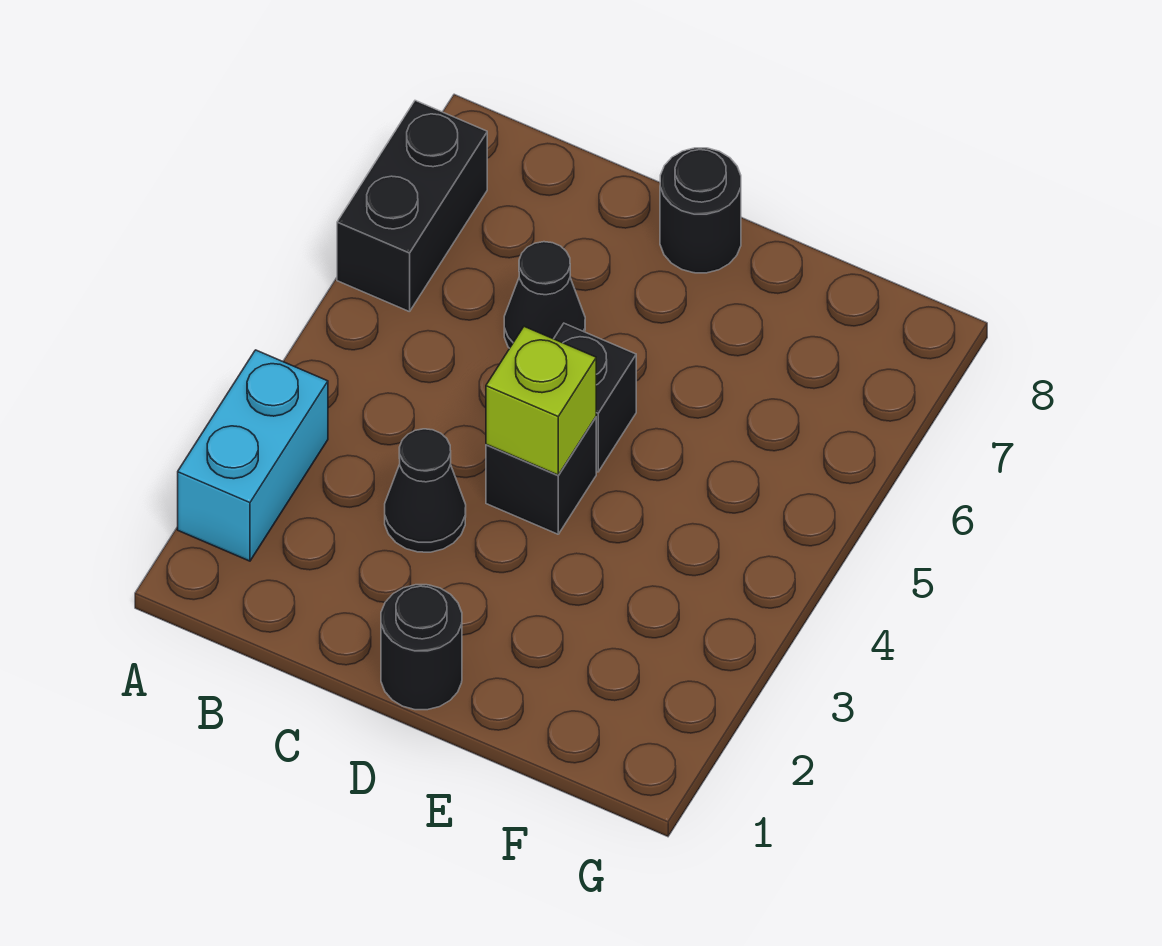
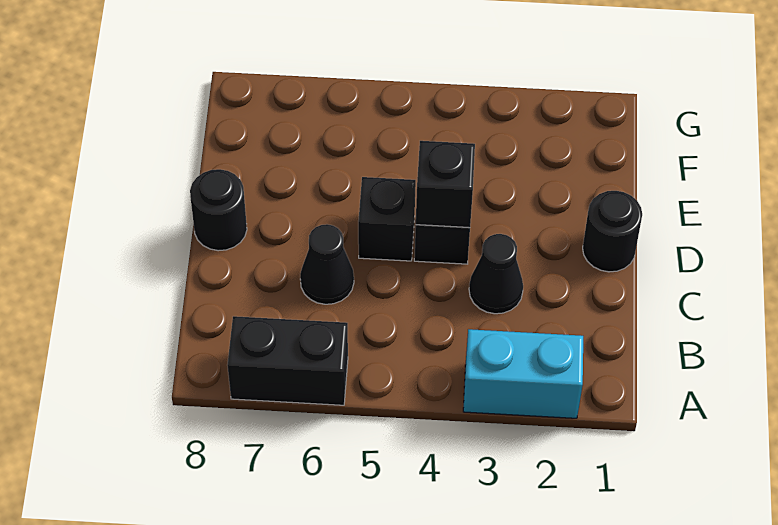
lime brick D4 level 2 -> black brick D4 level 2

